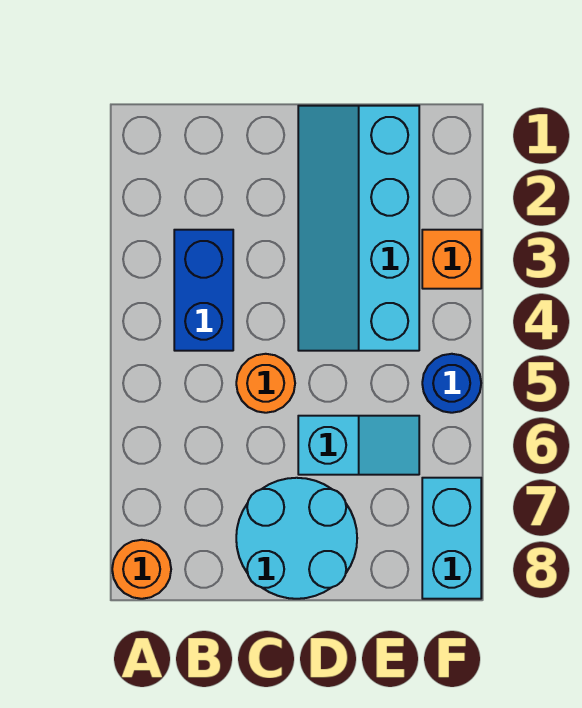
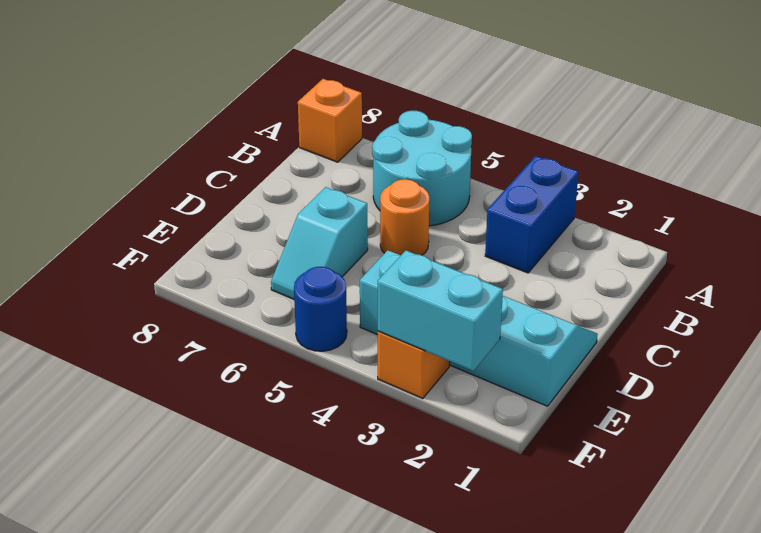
orange round brick A8 level 1 -> orange brick A8 level 1
blue brick B3:B4 level 1 -> blue brick A3:B3 level 1
cyan round brick C7:D8 level 1 -> cyan round brick A5:B6 level 1
cyan brick F7:F8 level 1 -> cyan brick F2:F3 level 2

